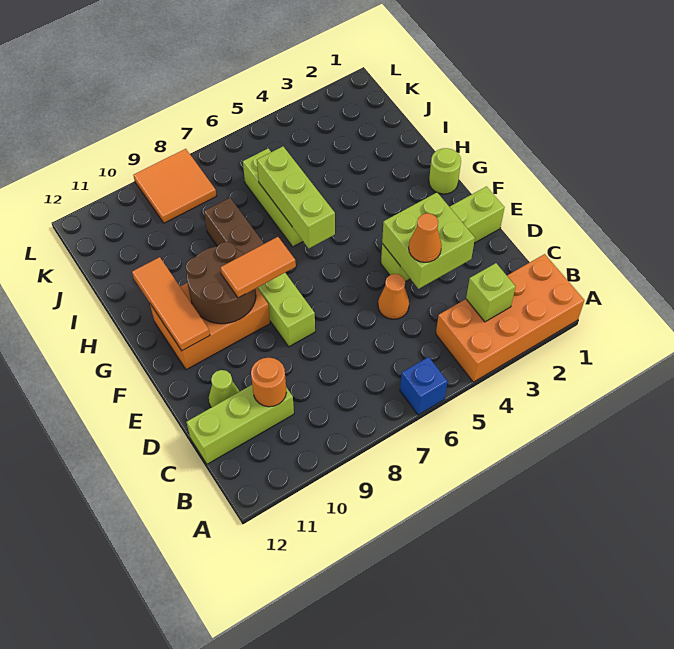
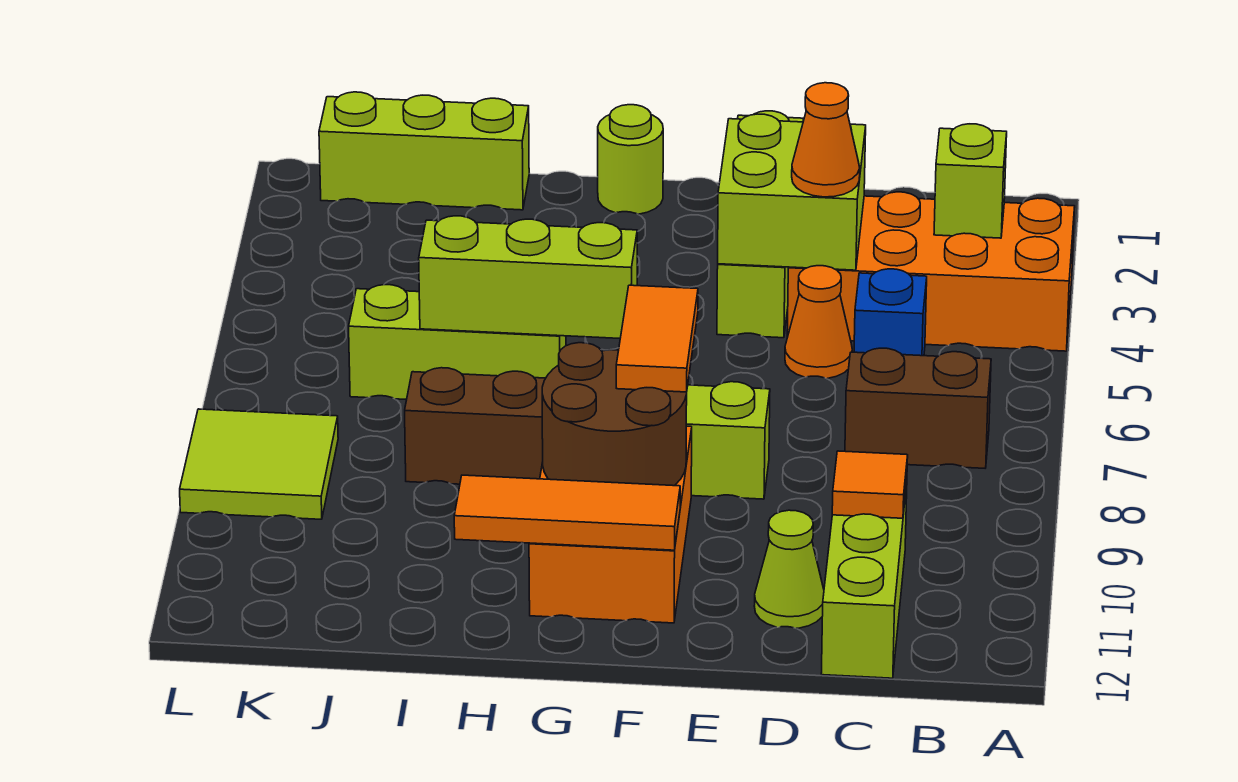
orange brick A1:B4 level 1 -> orange brick A3:D4 level 1
blue brick A6 level 1 -> blue brick C5 level 1
none -> brown brick B7:C7 level 1
orange round brick C10 level 2 -> orange tile C10 level 2
none -> lime brick I1:K1 level 1
orange tile K8:L9 level 1 -> lime tile K8:L9 level 1

